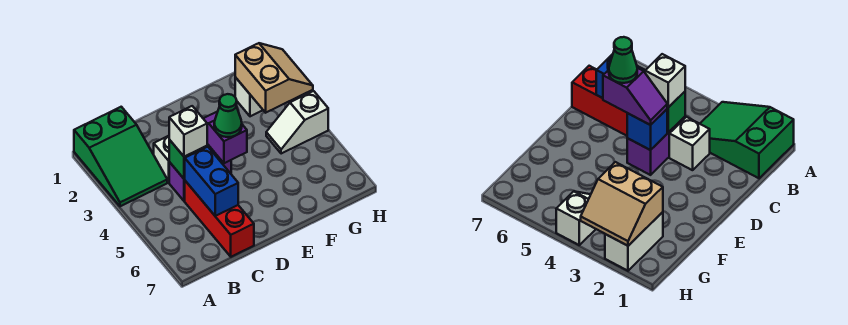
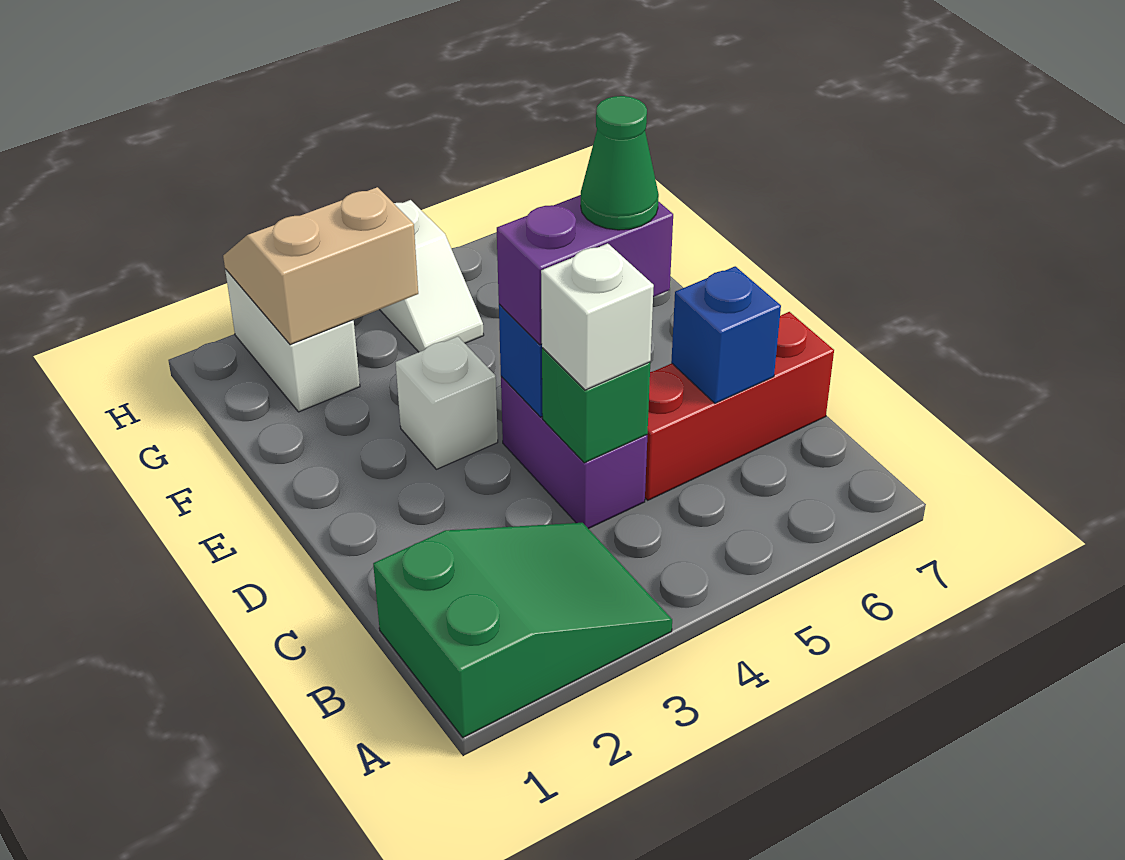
white brick C3 level 1 -> white brick E3 level 1
blue brick C5:C6 level 2 -> blue brick C6 level 2
purple slope D4:D5 level 3 top 5 -> purple brick D4:D5 level 3

